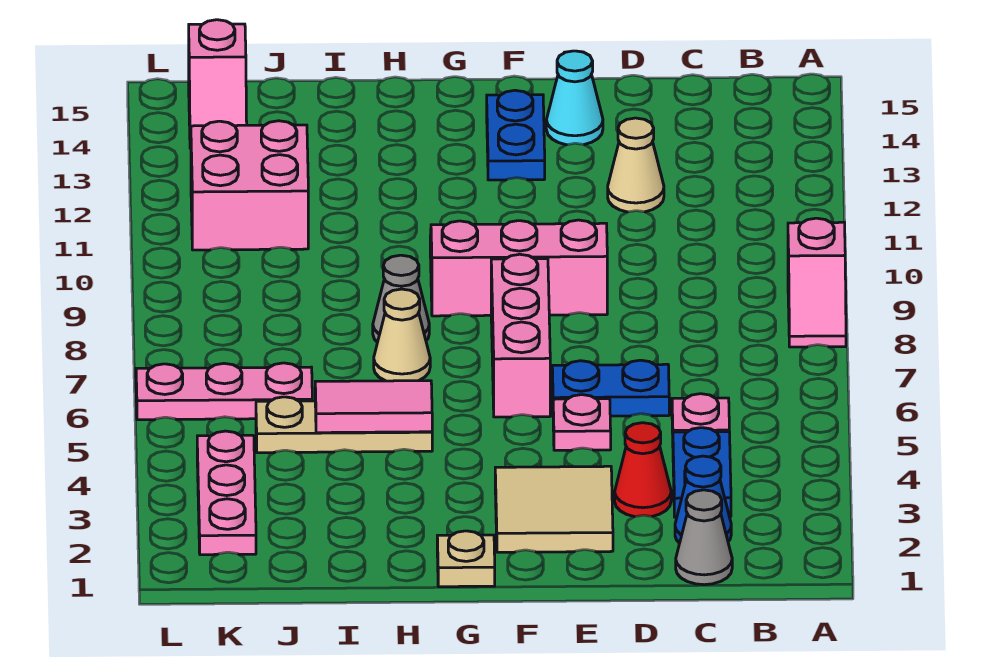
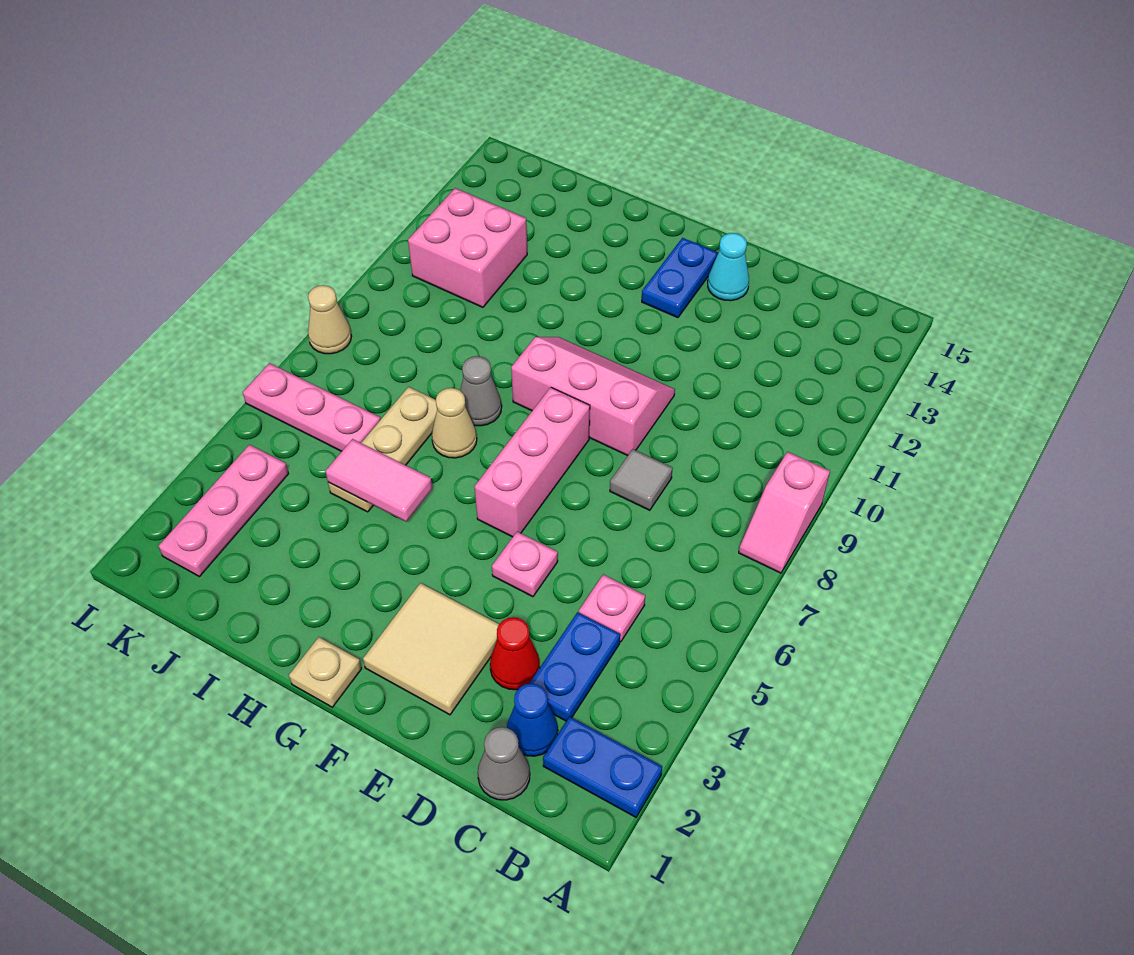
blue plate D6:E6 level 1 -> blue plate A2:B2 level 1
none -> grey tile D8 level 1
tan cone D12 level 1 -> tan cone L8 level 1
tan plate H5:J5 level 1 -> tan plate I5:I7 level 1
pink slope K14:K15 level 1 top 15 -> none

